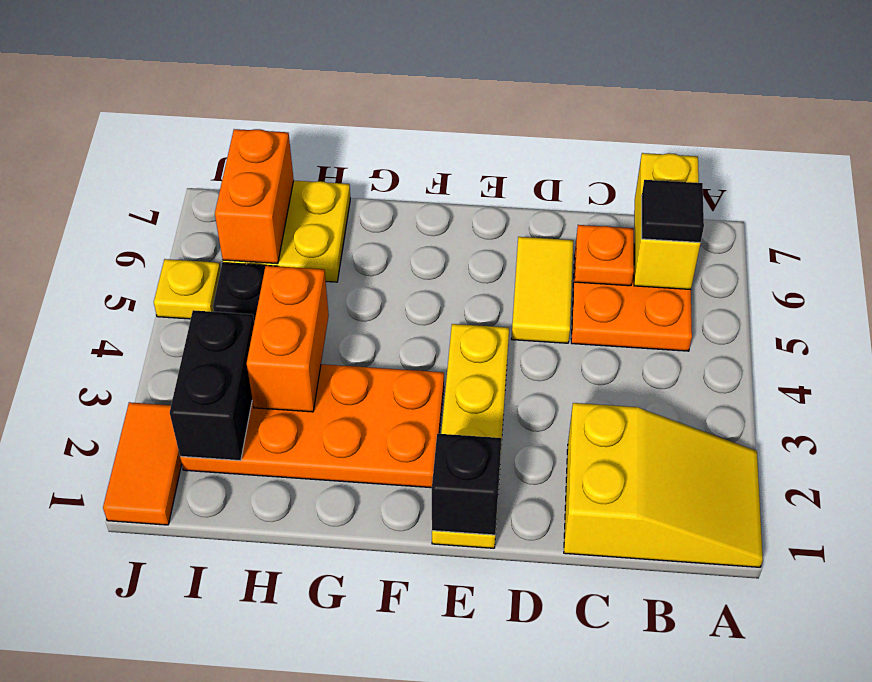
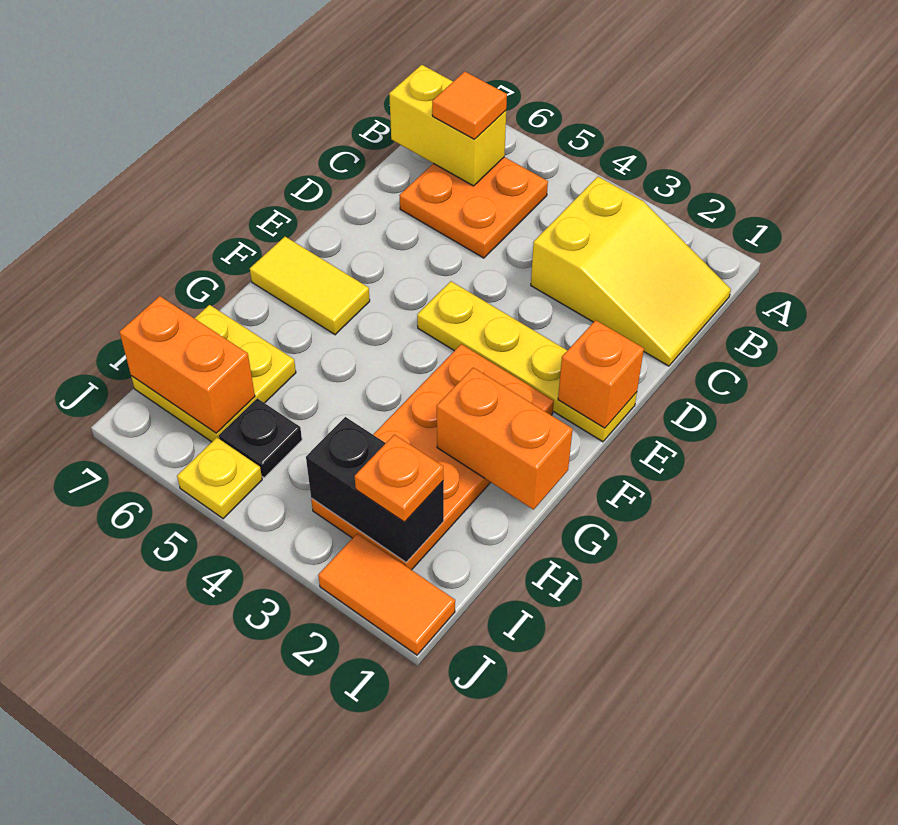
yellow slope A1:C2 level 1 top C -> yellow slope B1:C3 level 1 top 3
black tile B6 level 3 -> orange tile B6 level 3
orange plate C6 level 2 -> orange plate I2 level 3
yellow tile D5:D6 level 1 -> yellow tile F6:F7 level 1
black brick E1 level 2 -> orange brick E1 level 2
orange brick H3:H4 level 2 -> orange brick G1:G2 level 2

